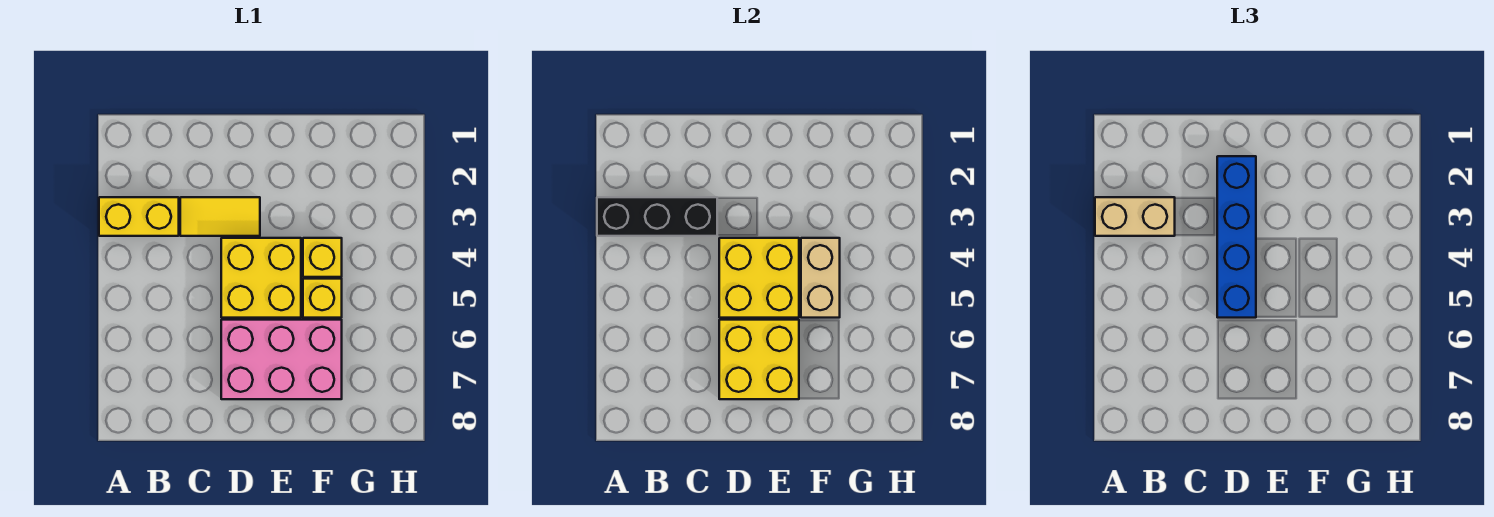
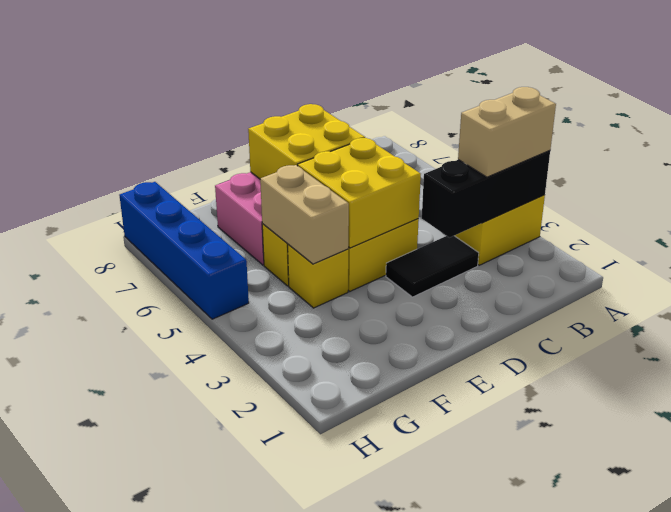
yellow tile C3:D3 level 1 -> black tile C3:D3 level 1
blue brick D2:D5 level 3 -> blue brick H5:H8 level 1

